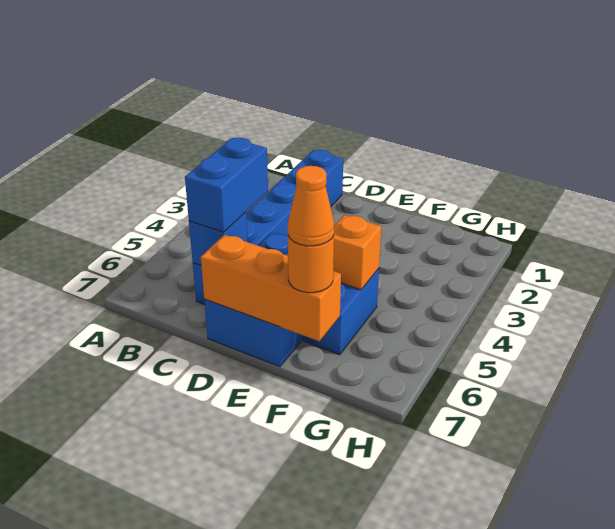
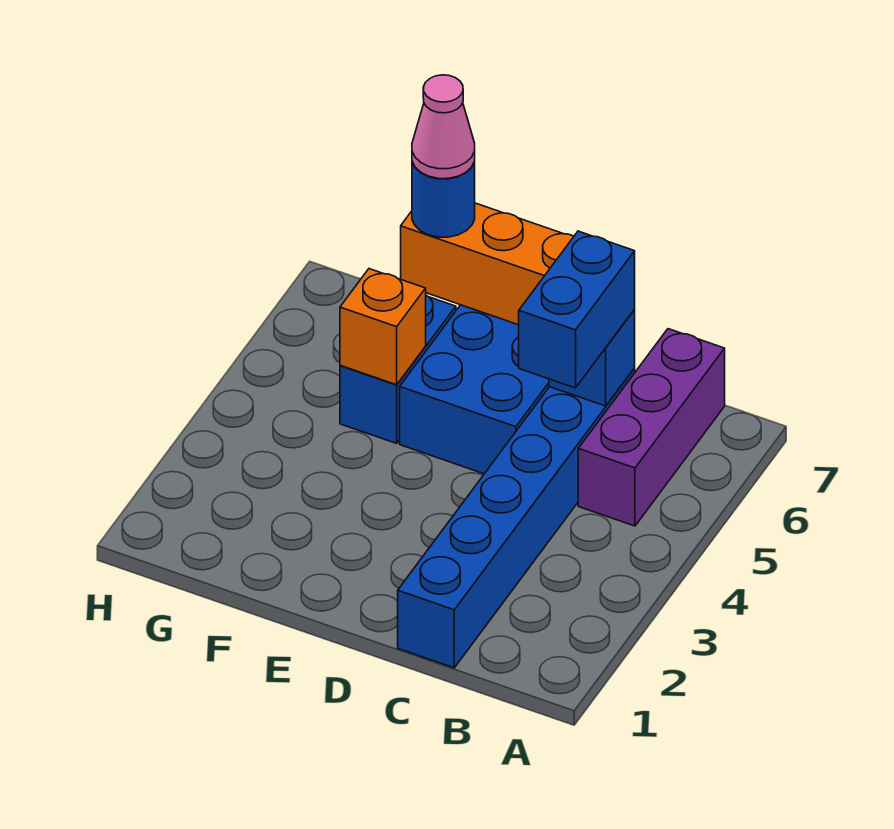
none -> purple brick B5:B7 level 1
orange round brick F7 level 3 -> blue round brick F7 level 3
orange cone F7 level 4 -> pink cone F7 level 4

